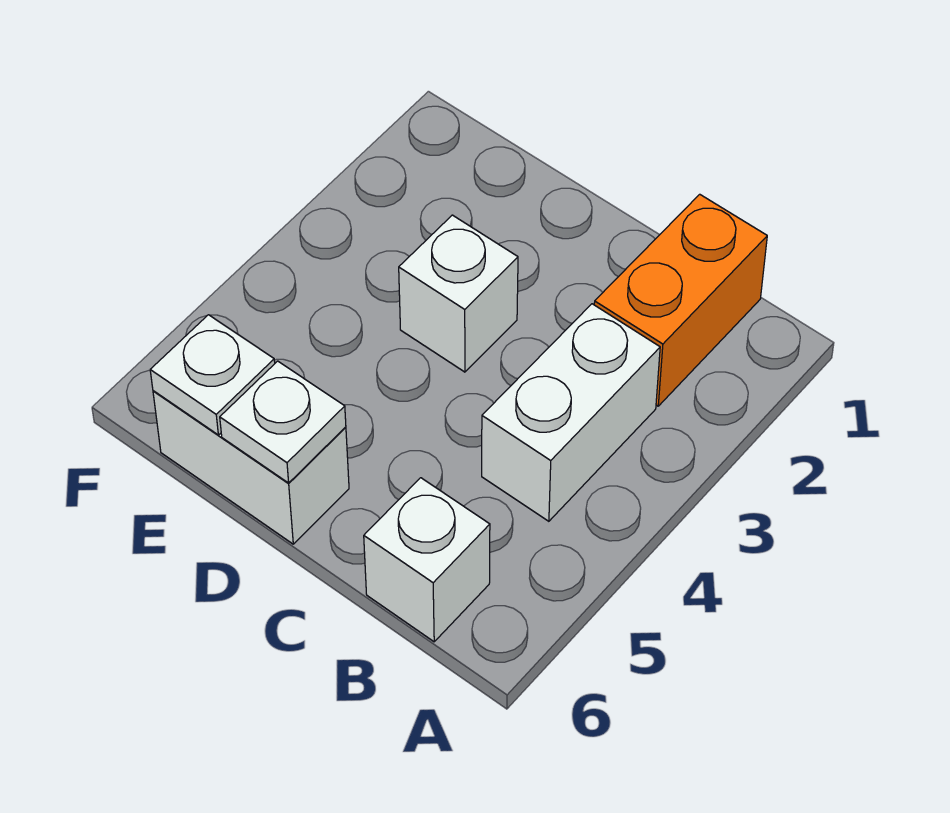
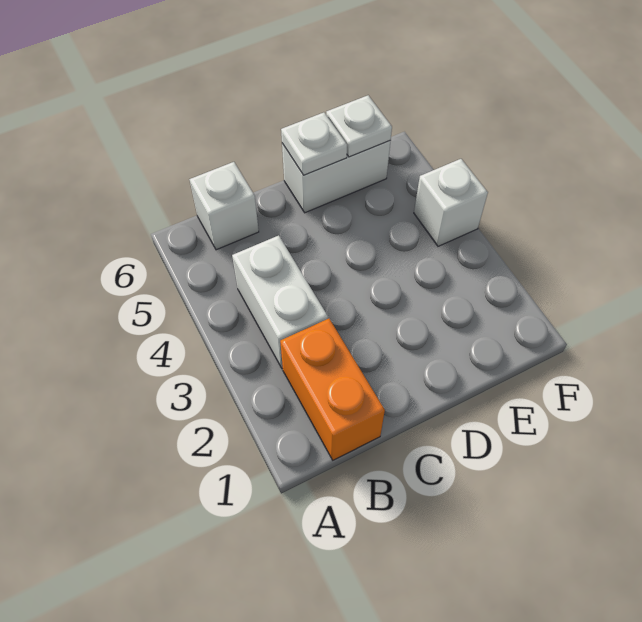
white brick D3 level 1 -> white brick F4 level 1

